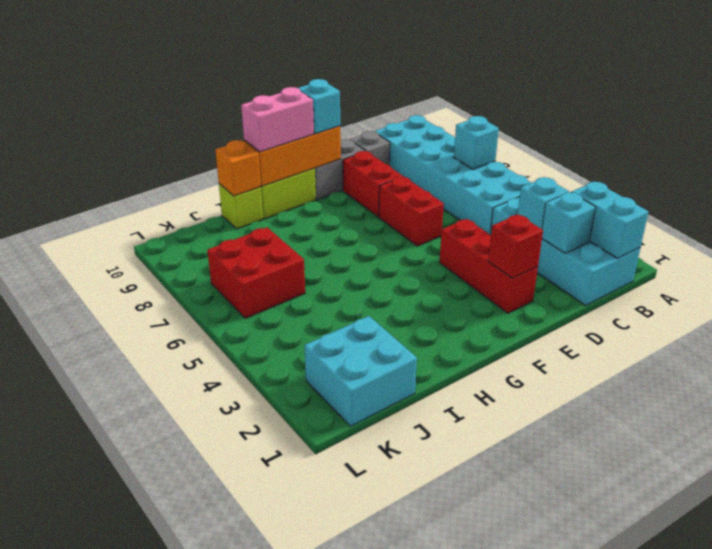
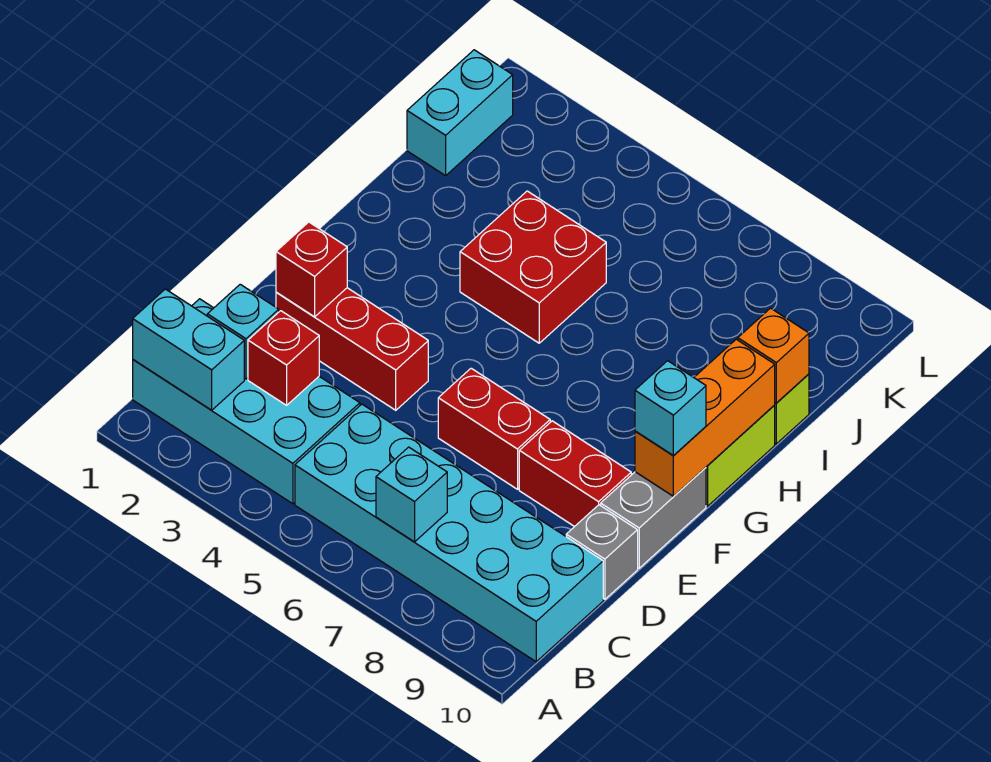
cyan brick C3 level 2 -> red brick C3 level 2
pink brick G10:H10 level 3 -> none
cyan brick J1:K2 level 1 -> cyan brick J1:K1 level 1
red brick J6:K7 level 1 -> red brick H4:I5 level 1

